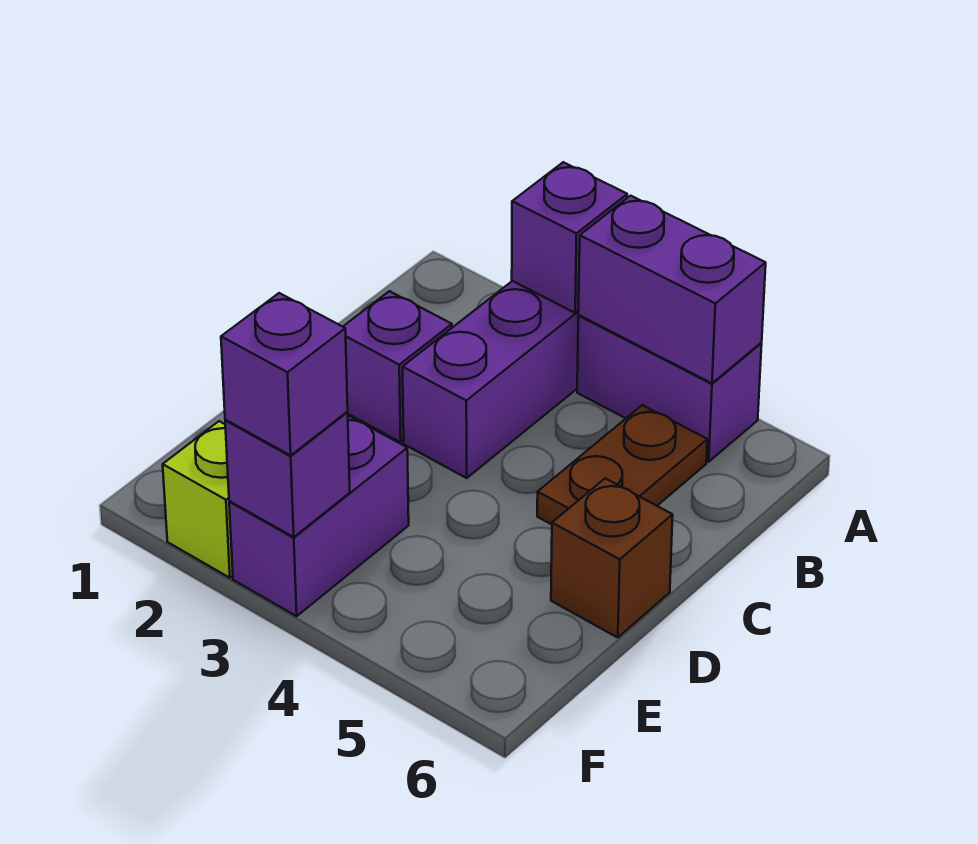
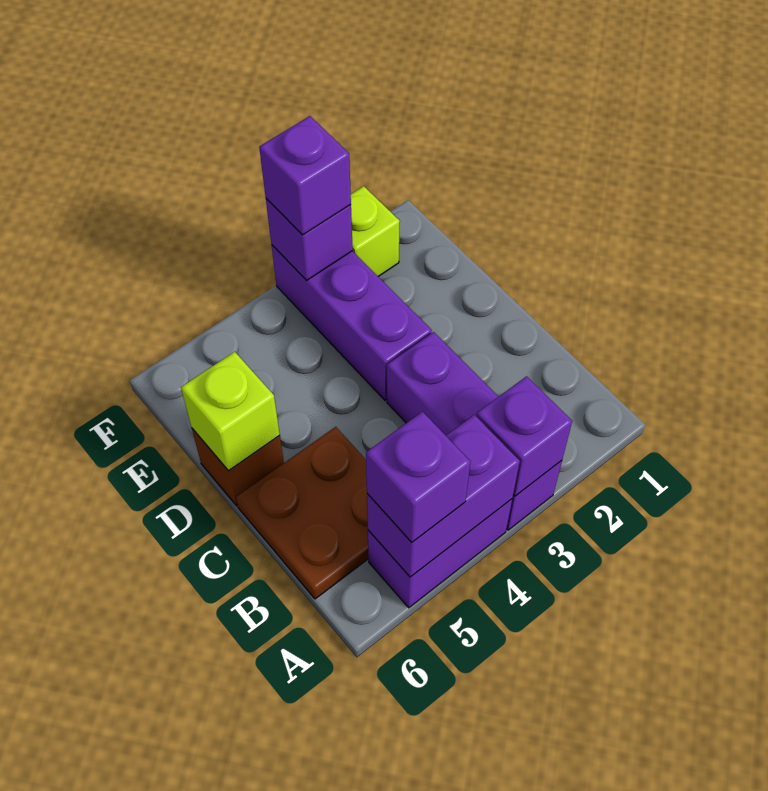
brown plate B5:C5 level 1 -> brown plate B5:C6 level 1
purple brick C2 level 1 -> purple brick A5 level 3
none -> lime brick D6 level 2
purple brick E3:F3 level 1 -> purple brick D3:F3 level 1

